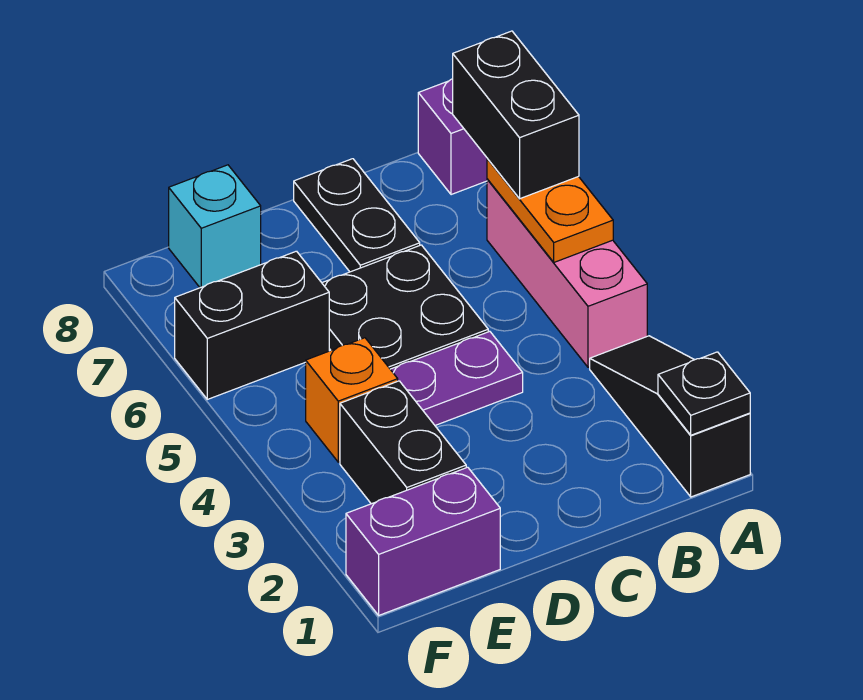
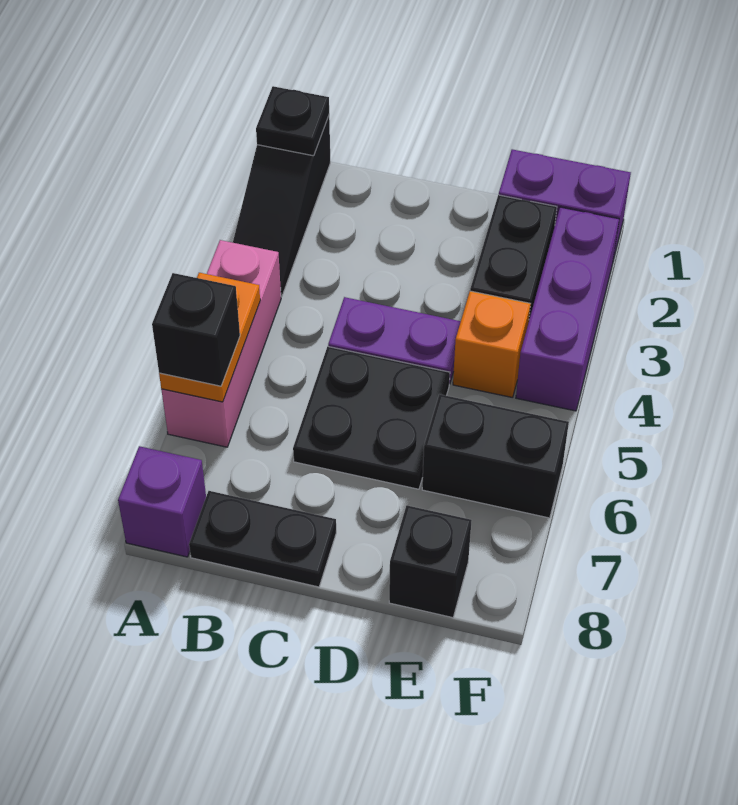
black brick A6:A7 level 3 -> black brick A6 level 3
black plate C7:C8 level 1 -> black plate B8:C8 level 1
cyan brick E8 level 1 -> black brick E8 level 1
none -> purple brick F2:F4 level 1

